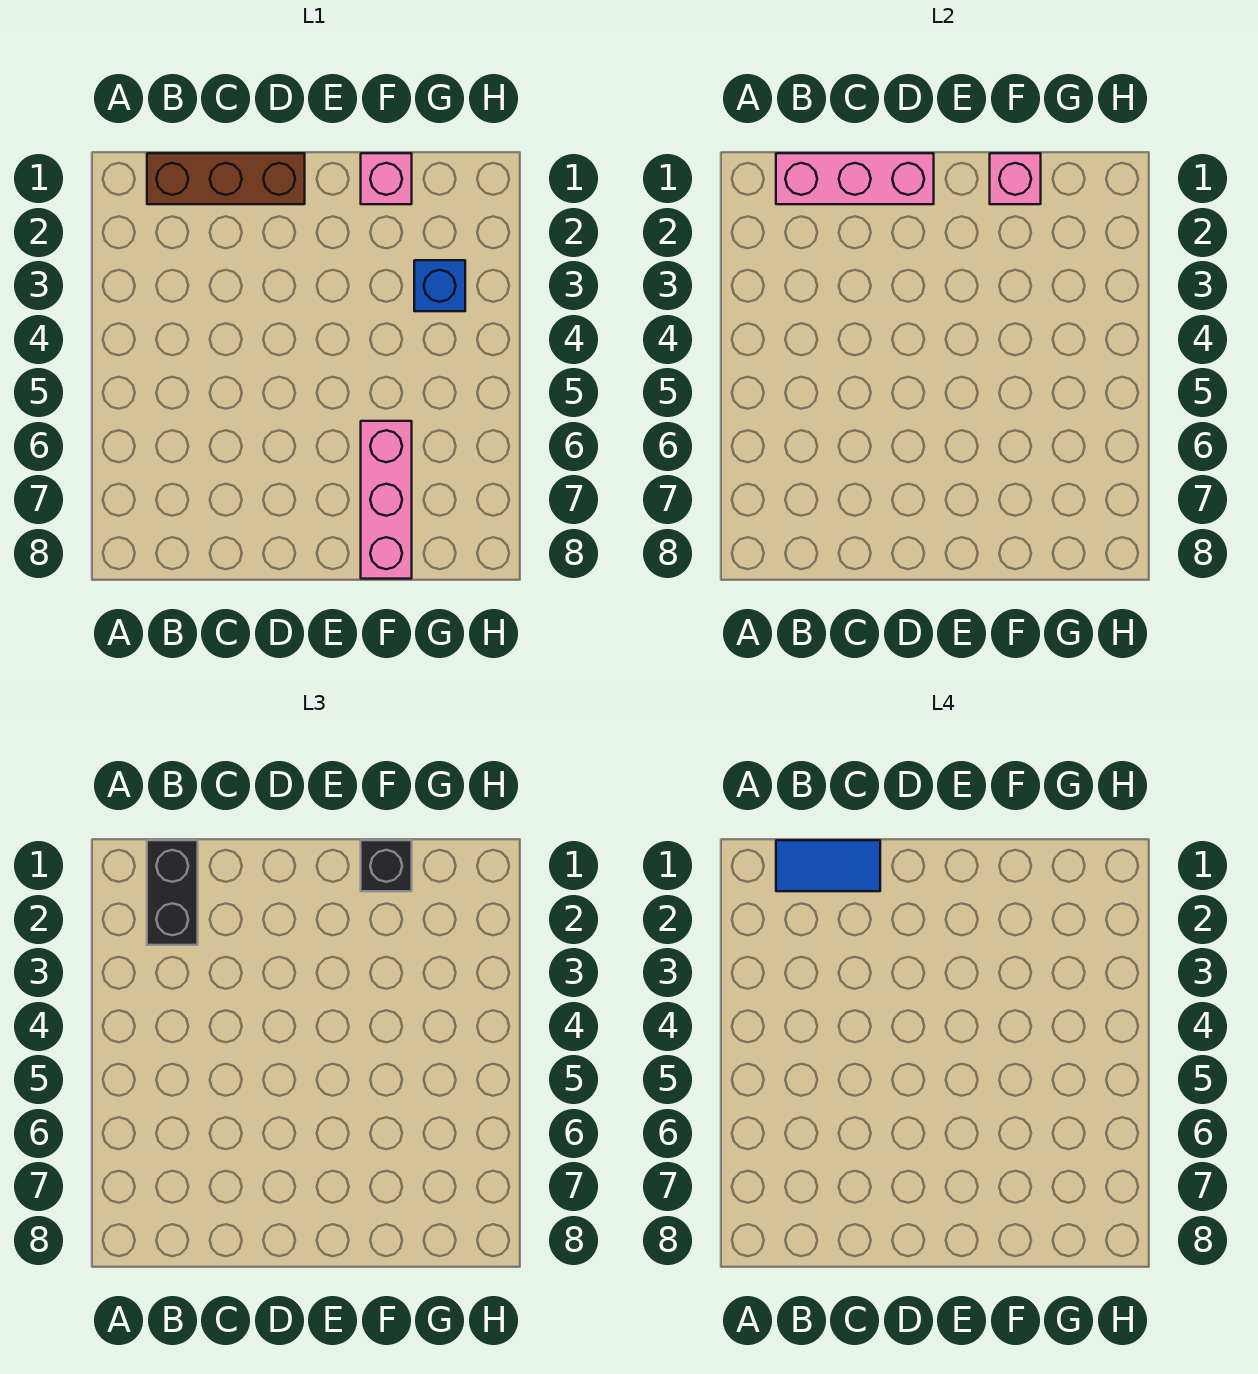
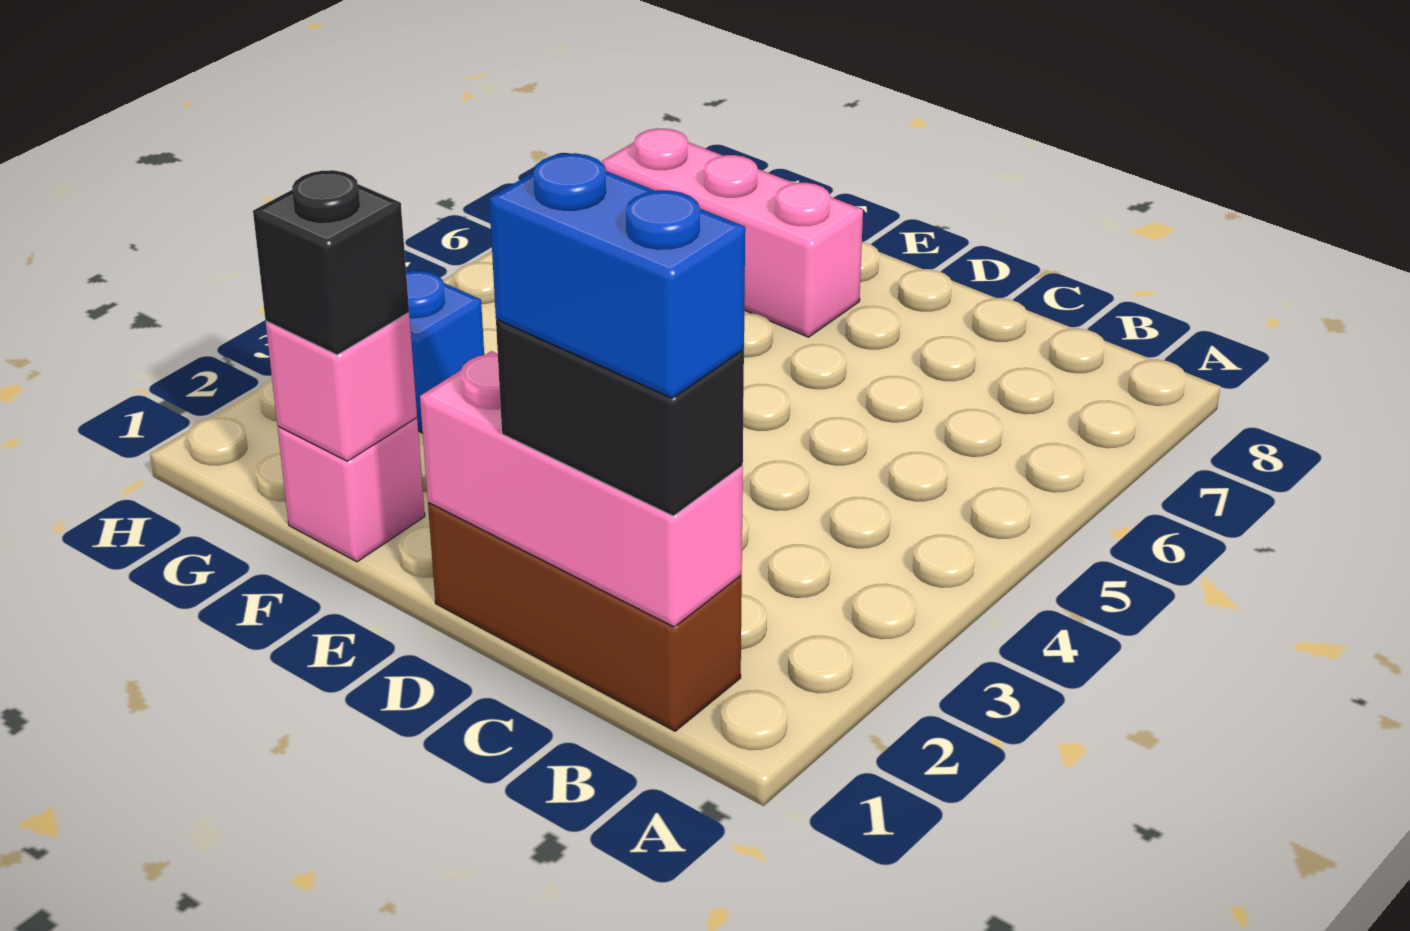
black brick B1:B2 level 3 -> black brick B1:C1 level 3
blue tile B1:C1 level 4 -> blue brick B1:C1 level 4
pink brick F6:F8 level 1 -> pink brick E7:G7 level 1

